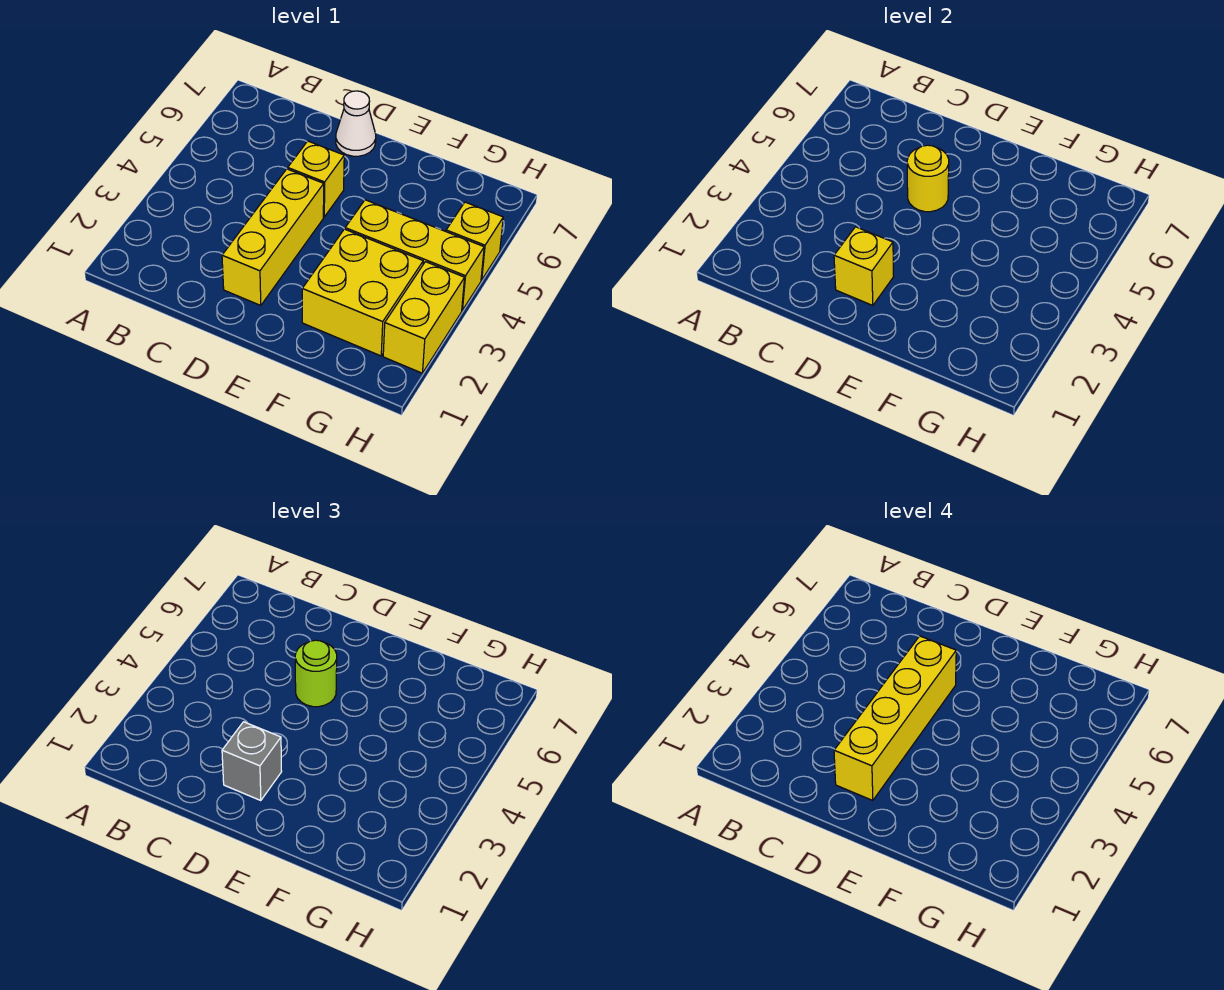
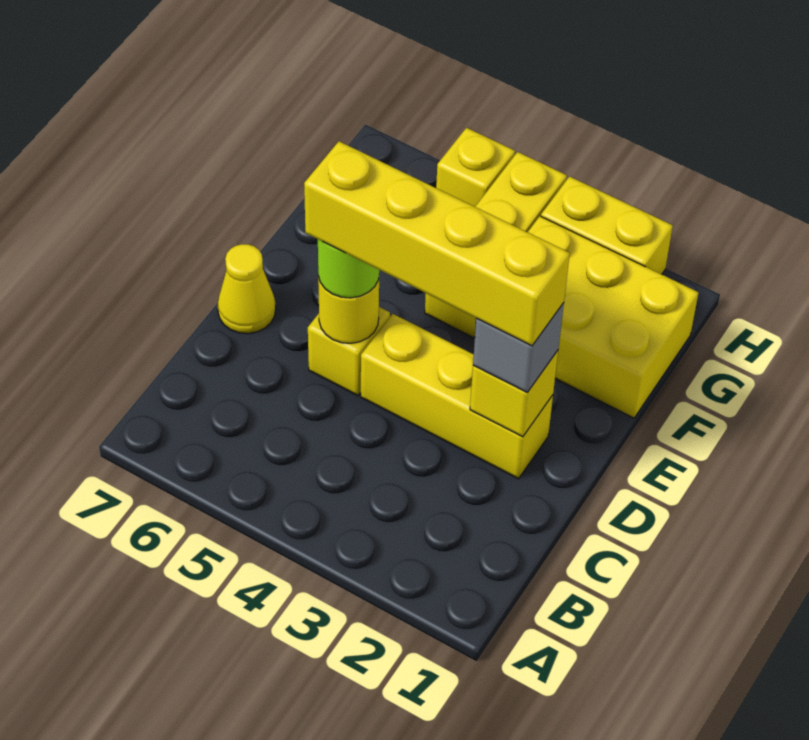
white cone D7 level 1 -> yellow cone D7 level 1
yellow brick F2:G3 level 1 -> yellow brick F1:G3 level 1

